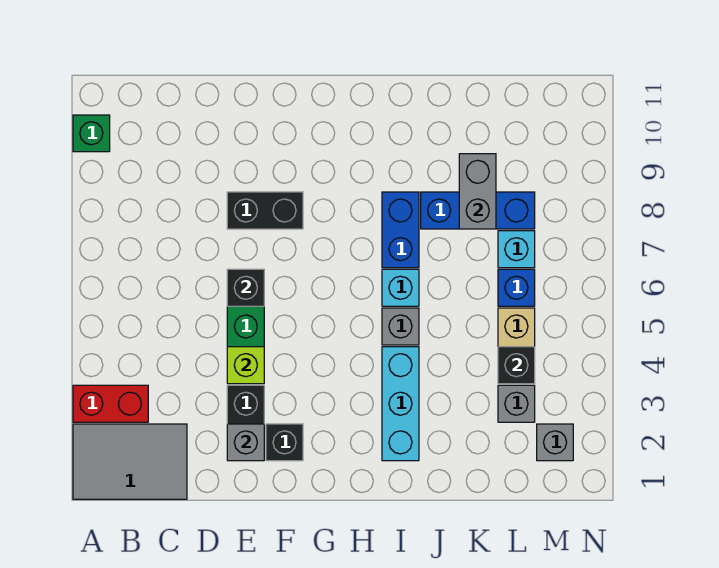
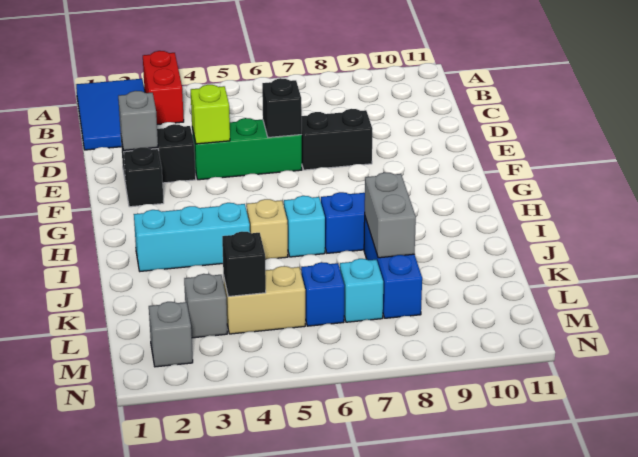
grey tile A1:C2 level 1 -> blue tile A1:C2 level 1
green brick A10 level 1 -> none
black brick E8:F8 level 1 -> black brick E7:E8 level 1
grey brick I5 level 1 -> tan brick I5 level 1
grey brick K8:K9 level 2 -> grey brick J8:K8 level 2

